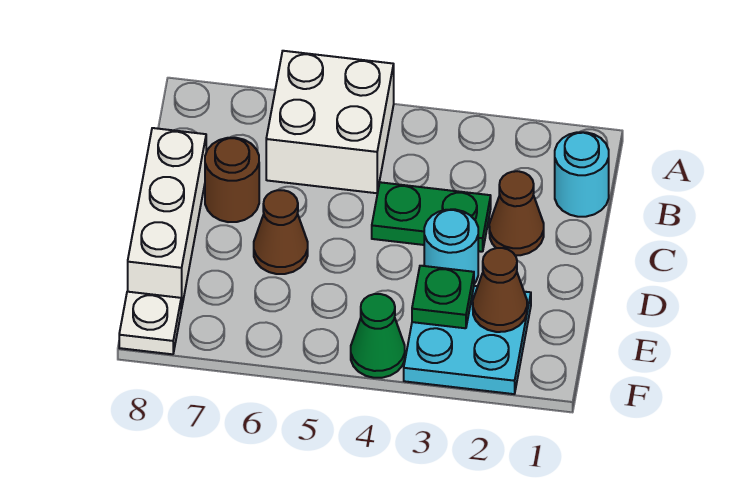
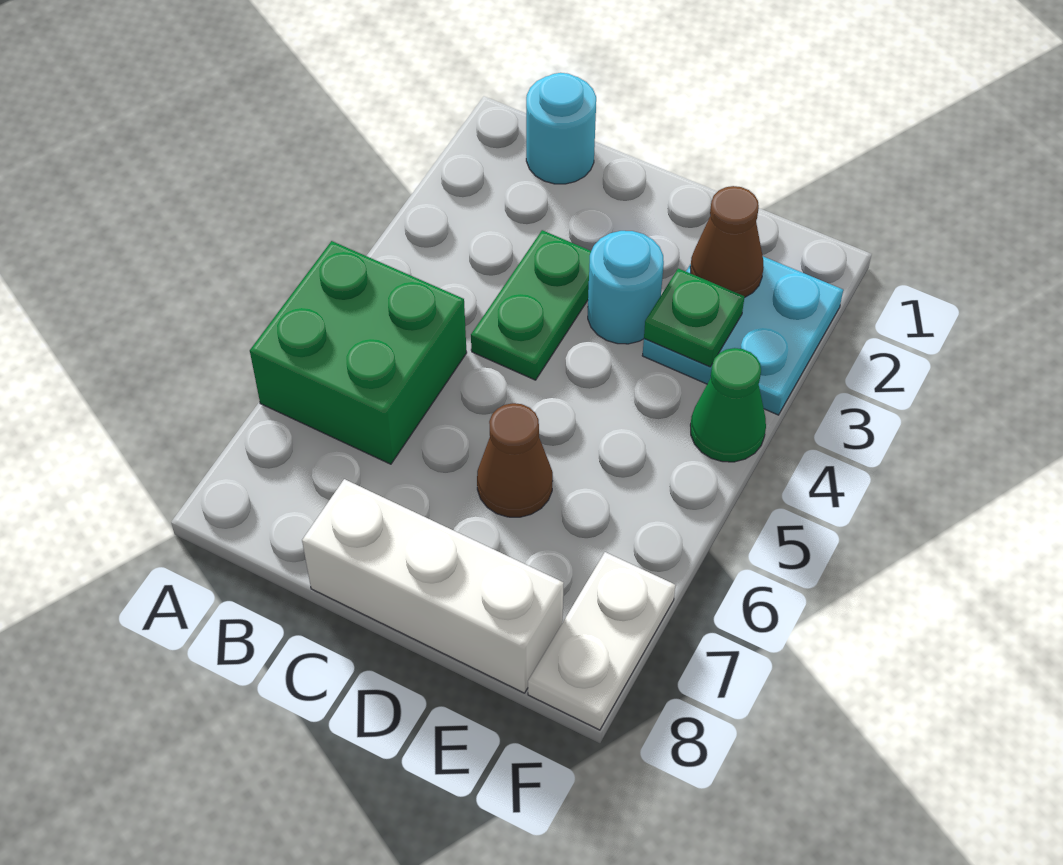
white brick A5:B6 level 1 -> green brick A5:B6 level 1
brown cone C2 level 1 -> none
brown round brick C7 level 1 -> none
white plate F8 level 1 -> white plate F7:F8 level 1

